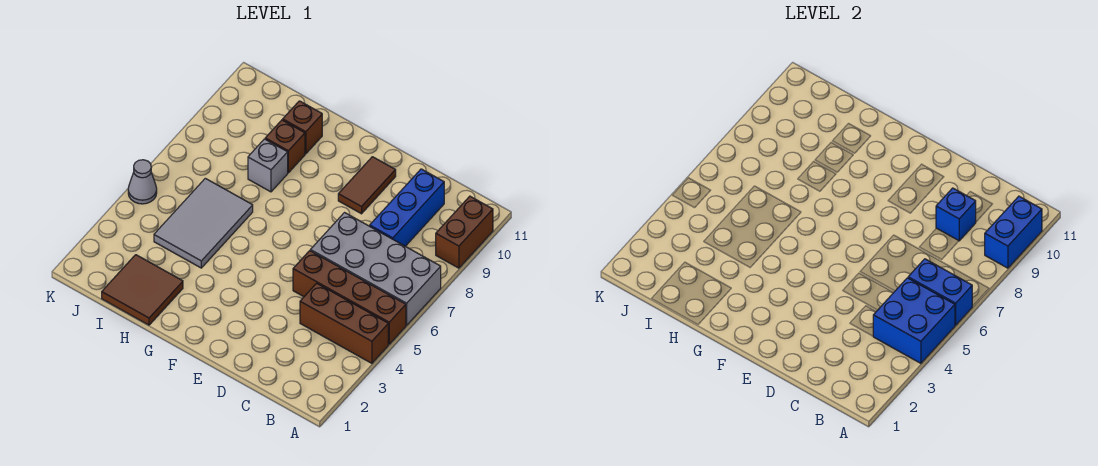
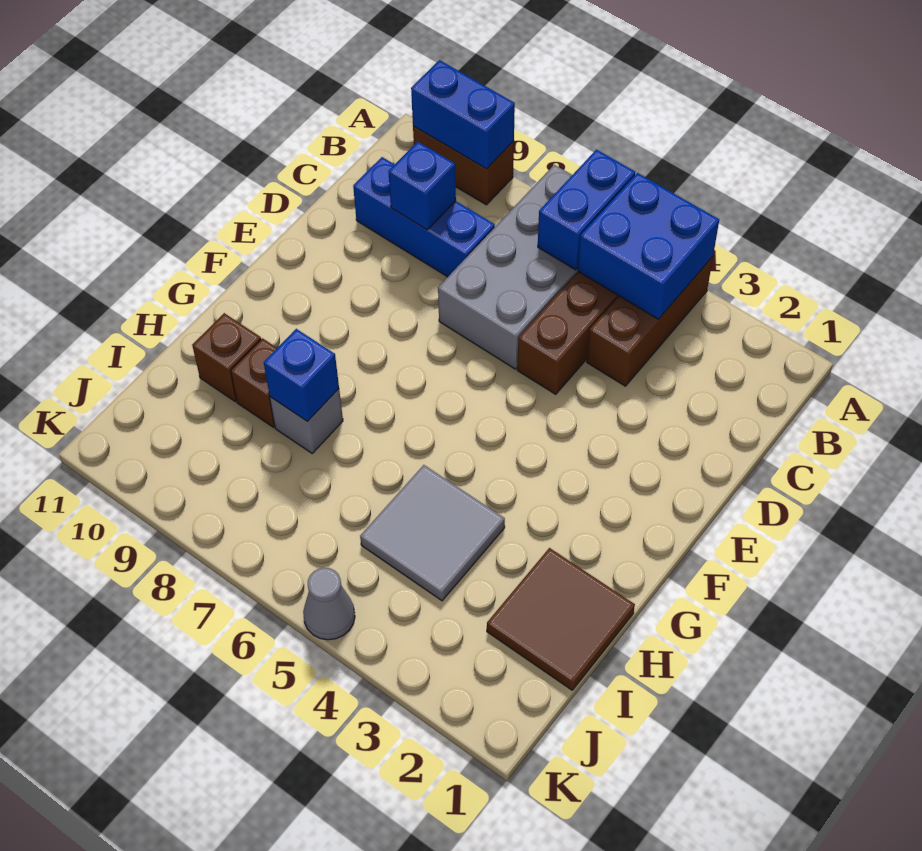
brown tile E9:E10 level 1 -> none
grey tile H4:I6 level 1 -> grey tile H4:I5 level 1
none -> blue brick H8 level 2

